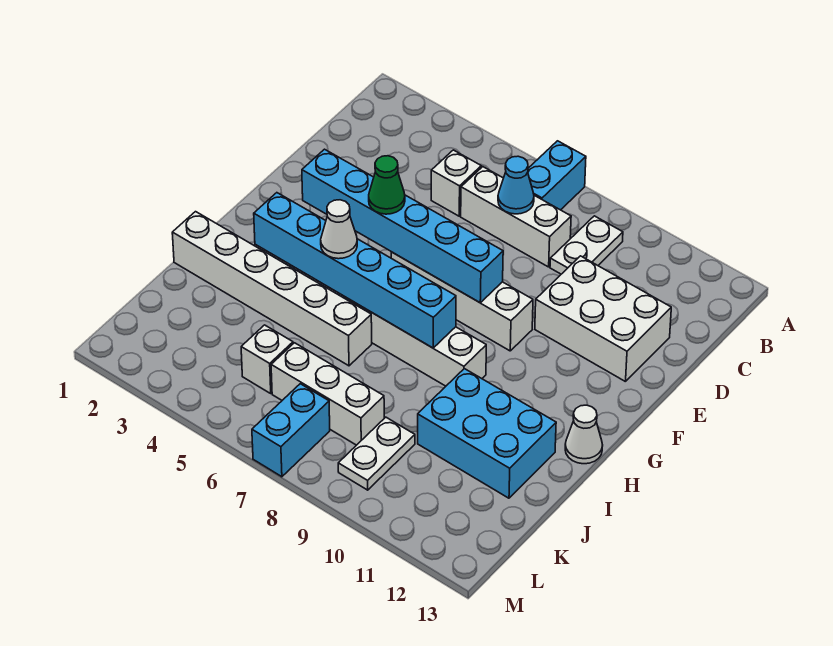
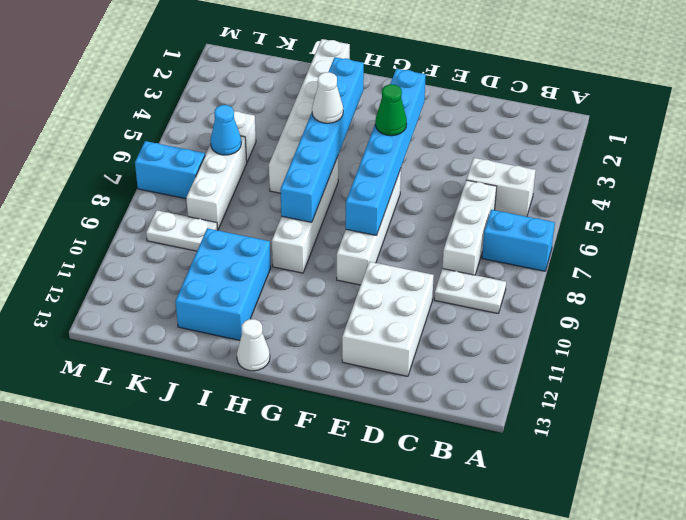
white brick C5 level 1 -> white brick B5:C5 level 1
cyan cone C7 level 2 -> cyan cone K6 level 2

